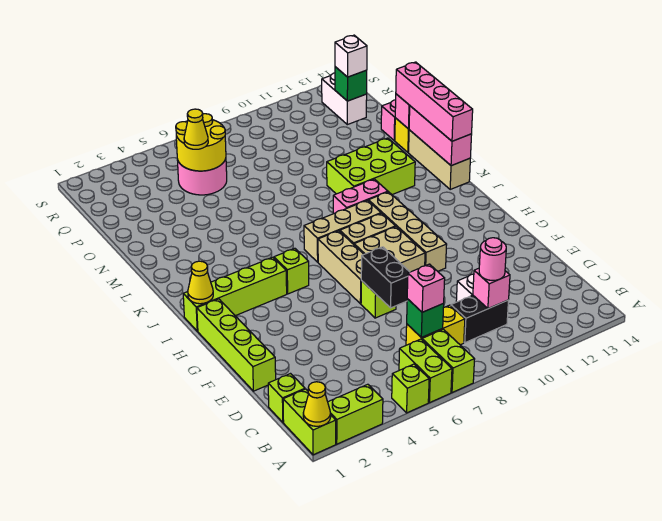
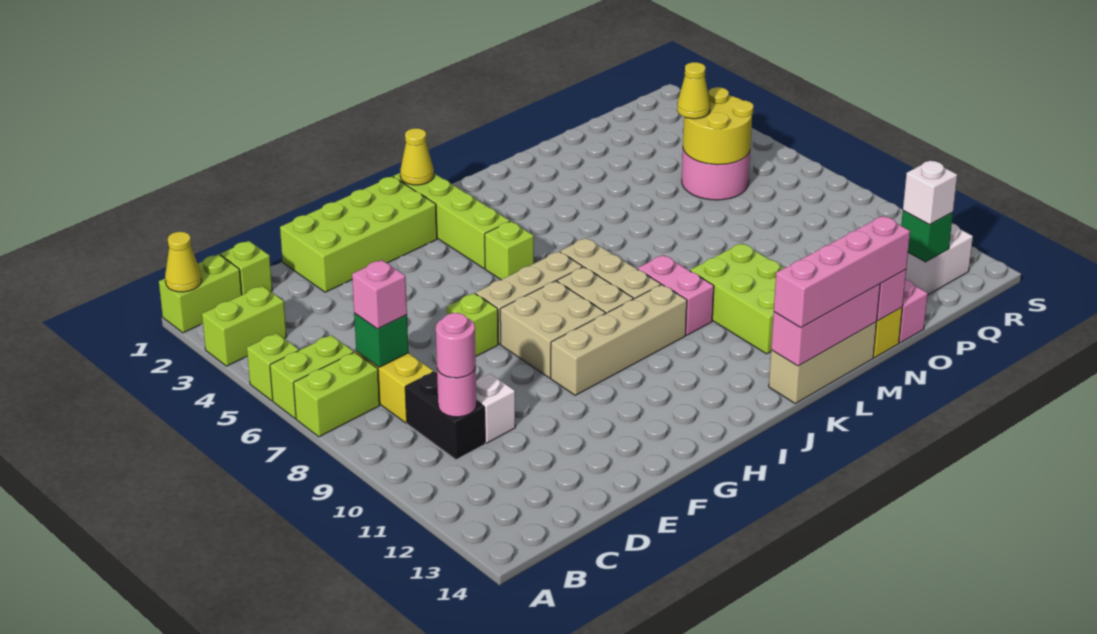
lime brick A2:A3 level 1 -> lime brick A3:B3 level 1
pink brick C10 level 2 -> pink round brick C10 level 2
lime brick E1:H1 level 1 -> lime brick E1:H2 level 1
black brick E7:F7 level 2 -> none

